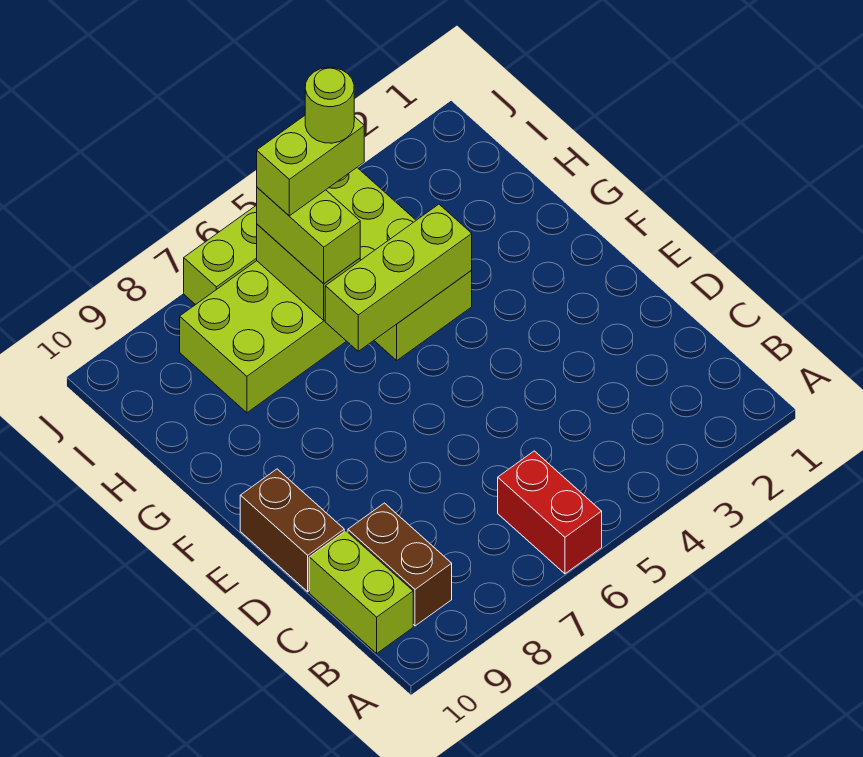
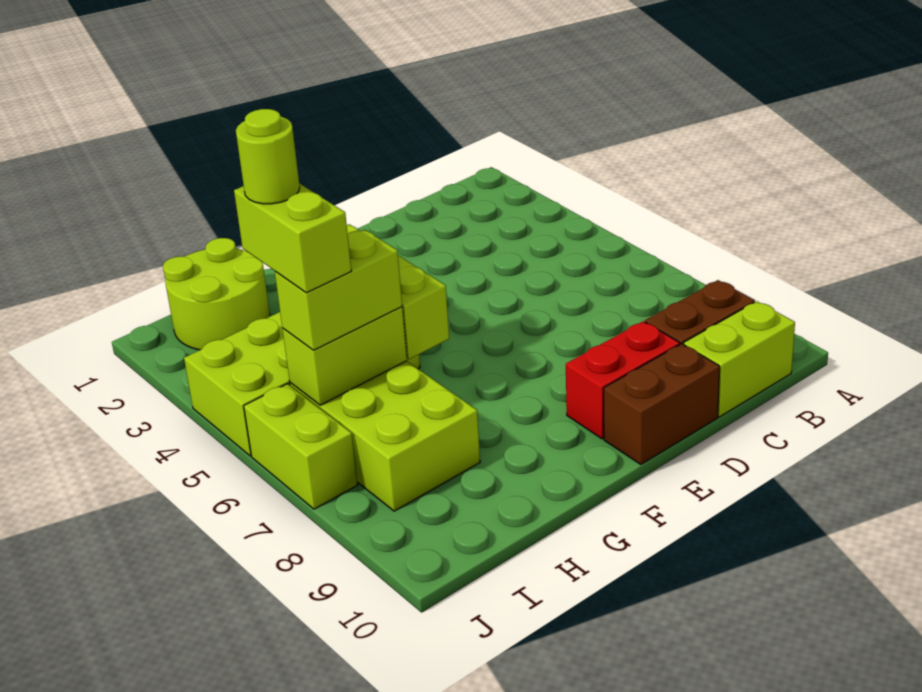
red brick A6:B6 level 1 -> red brick D9:E9 level 1
none -> lime round brick H1:I2 level 1

